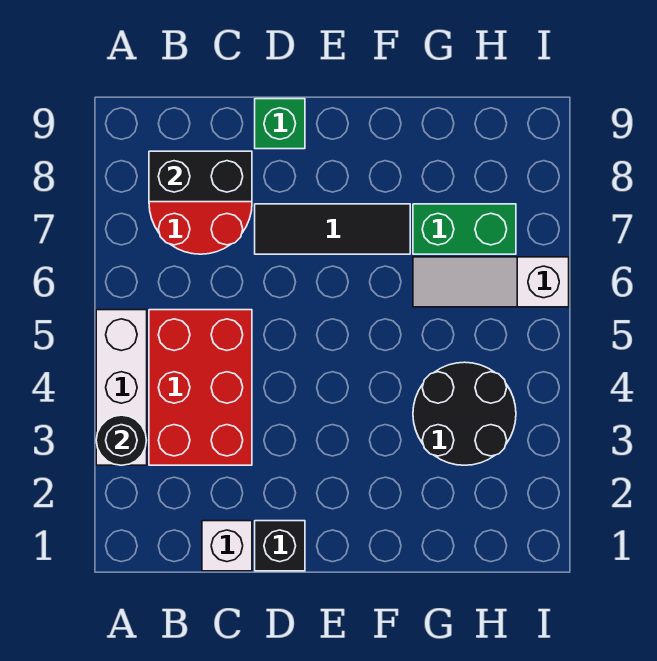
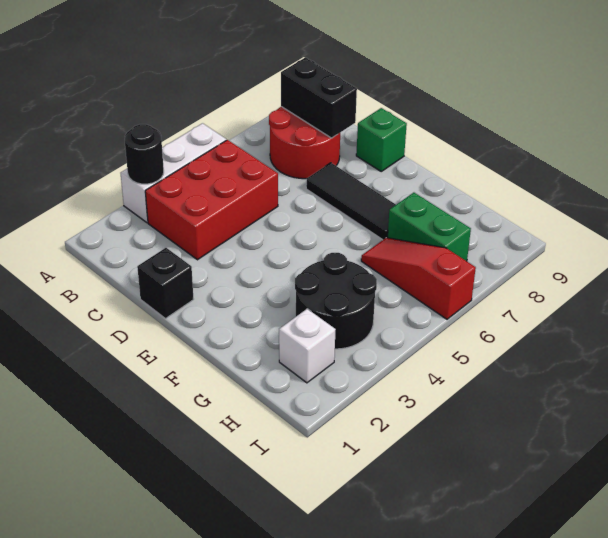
white brick C1 level 1 -> white brick H2 level 1
white slope G6:I6 level 1 top I -> red slope G6:I6 level 1 top I

